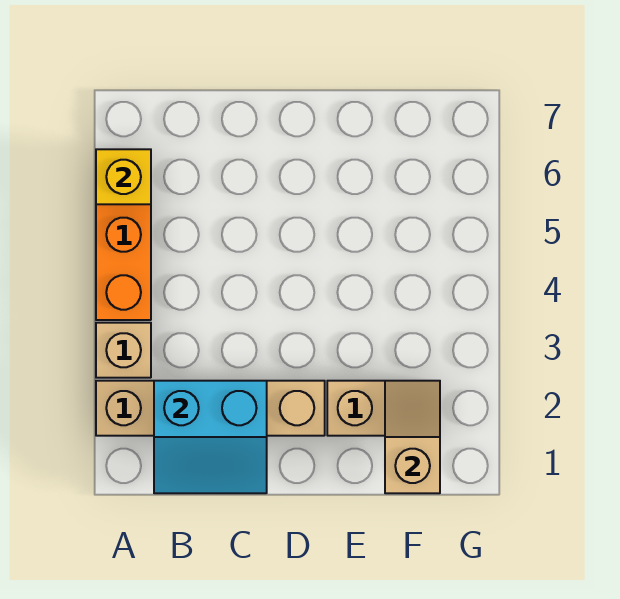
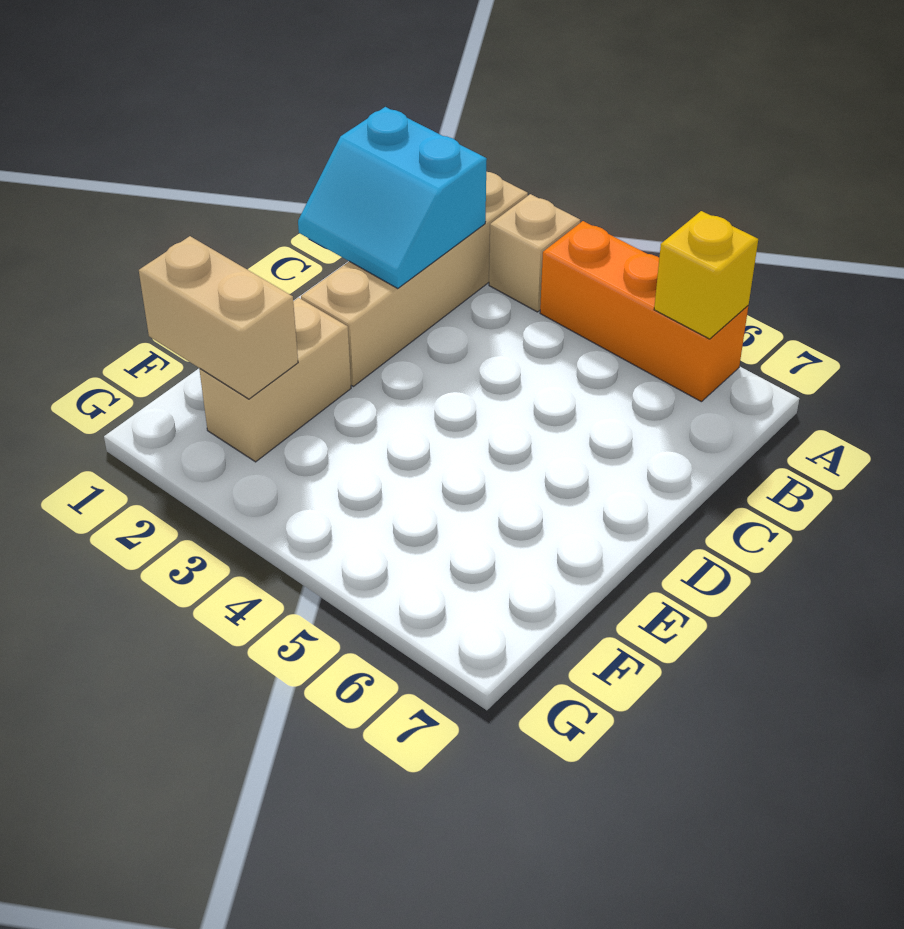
cyan slope B1:C2 level 2 top 2 -> cyan slope B1:C2 level 2 top B
tan slope F1:F2 level 2 top 1 -> tan brick F1:F2 level 2

